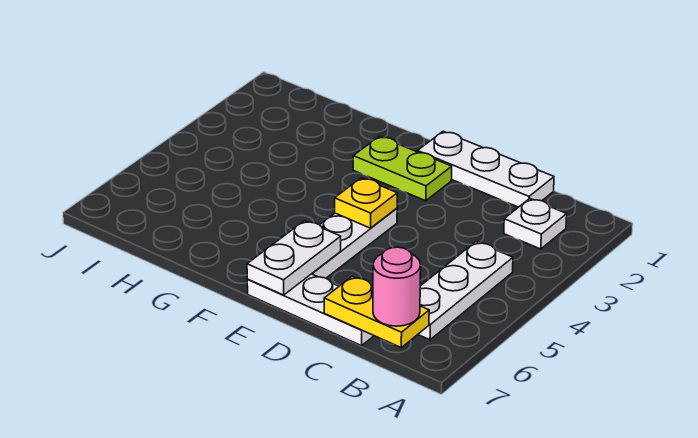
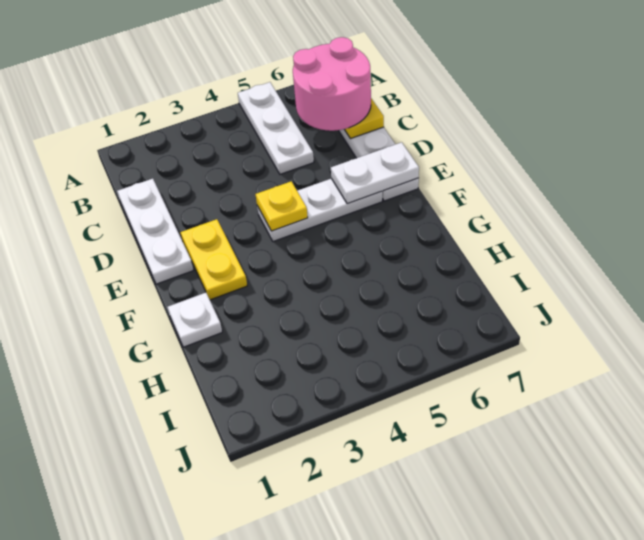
white plate B2 level 1 -> white plate G1 level 1
white plate B4:B6 level 1 -> white plate A5:C5 level 1
pink round brick B7 level 3 -> pink round brick B6:C7 level 3
lime plate E2:F2 level 1 -> yellow plate E2:F2 level 1

